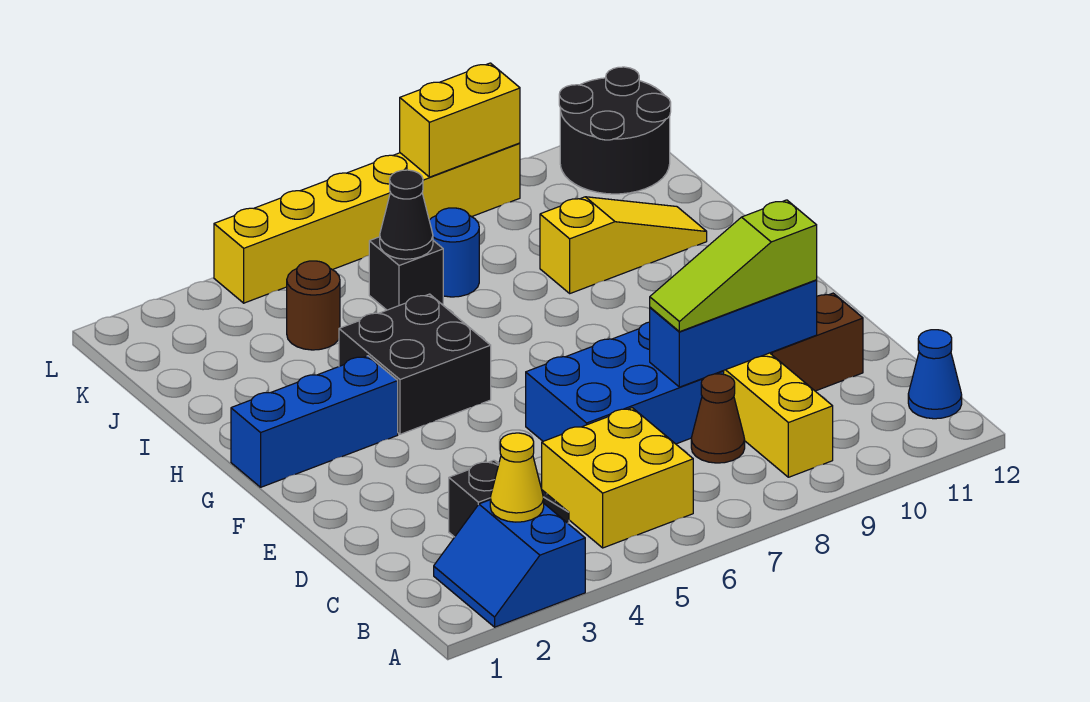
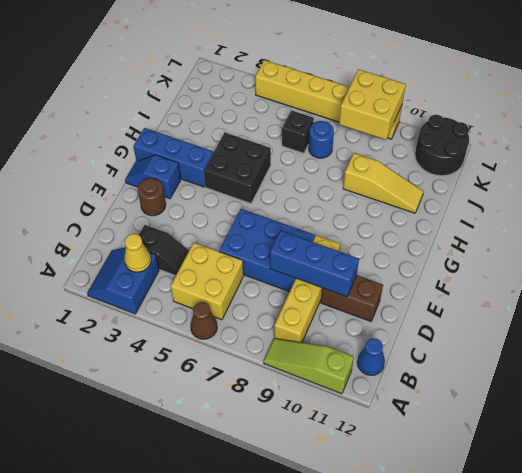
brown cone C8 level 1 -> brown cone A6 level 1
lime slope D8:D10 level 3 top 10 -> lime slope A9:A11 level 1 top 11
none -> blue slope F1:F2 level 1 top 2
brown round brick J4 level 1 -> brown round brick E2 level 1
black cone J6 level 2 -> none
yellow brick L8:L9 level 2 -> yellow brick K8:L9 level 2

